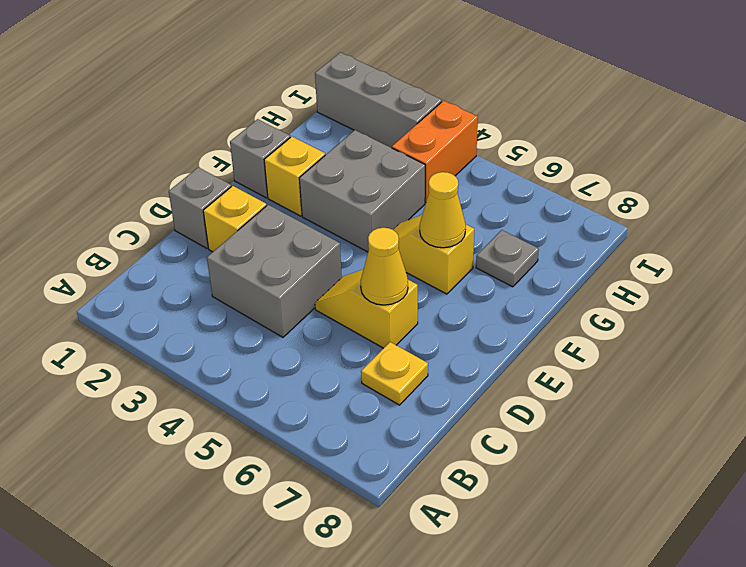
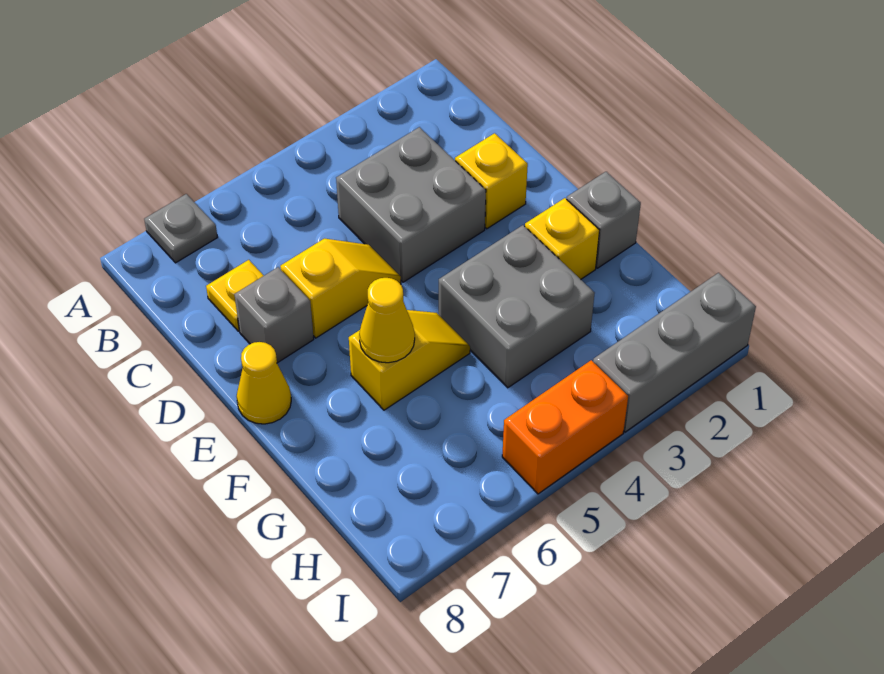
grey brick D1 level 1 -> grey brick D7 level 1
yellow cone D6 level 2 -> yellow cone E8 level 1
grey plate G7 level 1 -> grey plate A7 level 1
orange brick H4:I4 level 1 -> orange brick I4:I5 level 1

